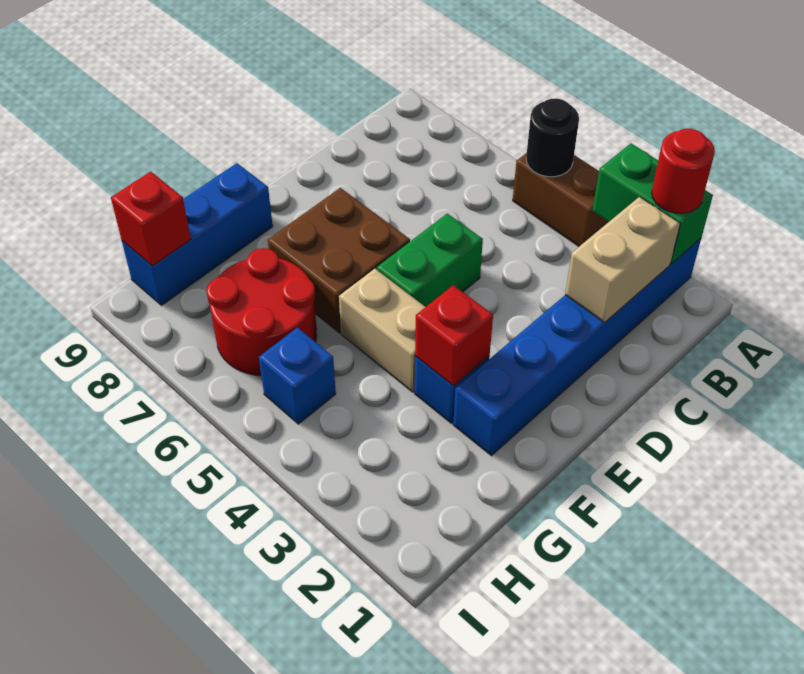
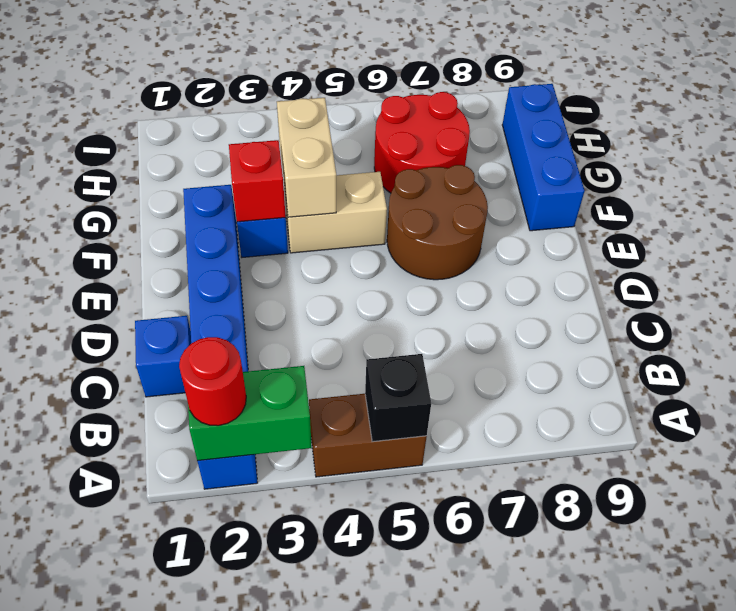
black round brick A5 level 2 -> black brick A5 level 2
tan brick B2:C2 level 2 -> tan brick F4:G4 level 2
green brick D5:E5 level 1 -> none
brown brick E6:F7 level 1 -> brown round brick E6:F7 level 1
blue brick H5 level 1 -> blue brick C1 level 1
red brick H9 level 2 -> none

